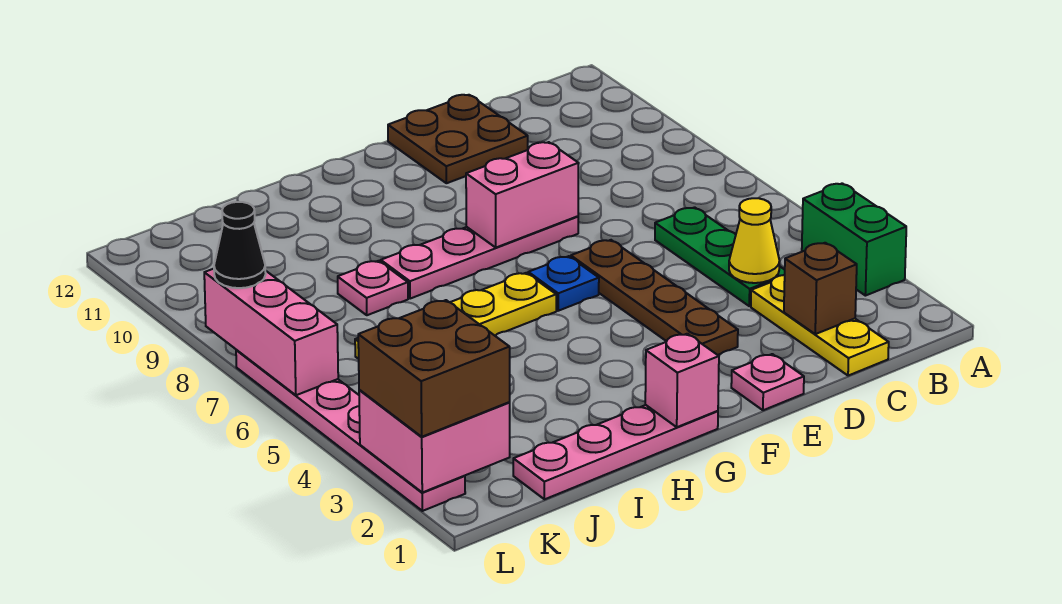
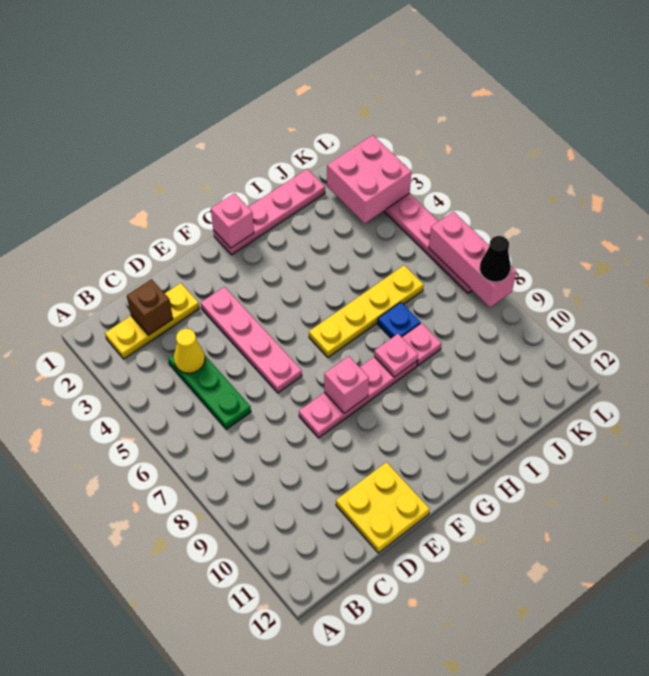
green brick A3:A4 level 1 -> none
yellow plate C1:C3 level 1 -> yellow plate B2:D2 level 1
brown plate D11:E12 level 1 -> yellow plate D11:E12 level 1
pink plate E1 level 1 -> pink plate H8 level 2
brown plate E3:E6 level 1 -> pink plate E3:E6 level 1
pink brick E8:F8 level 2 -> pink brick F8 level 2
blue plate F6 level 1 -> blue plate I7 level 1
brown brick K2:L3 level 3 -> none

